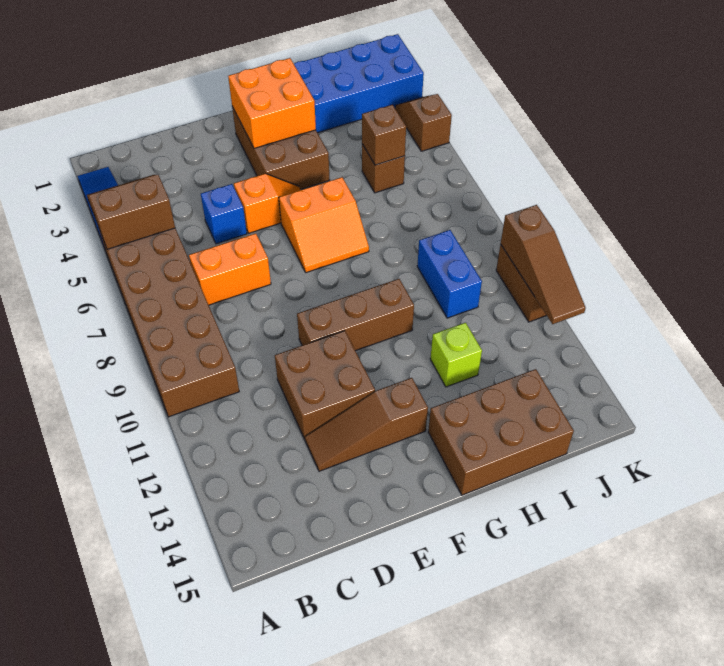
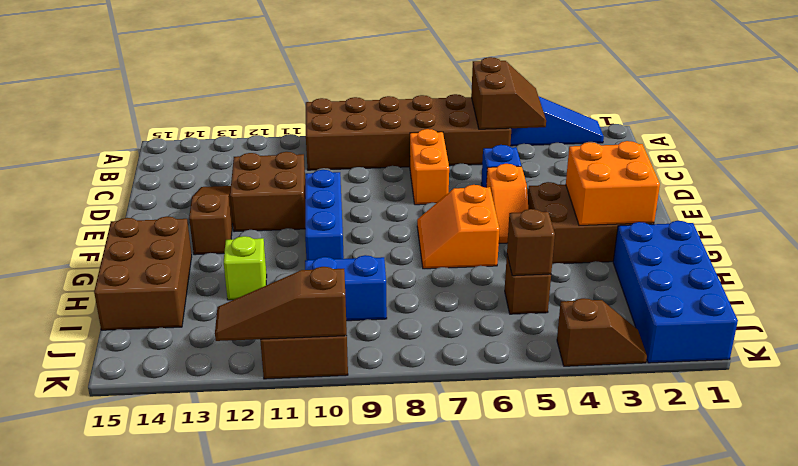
brown brick E10:G10 level 1 -> blue brick E10:G10 level 1

